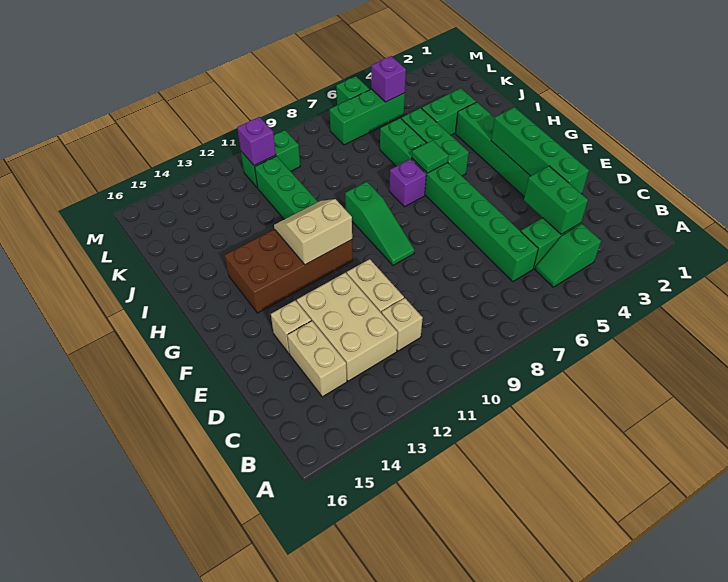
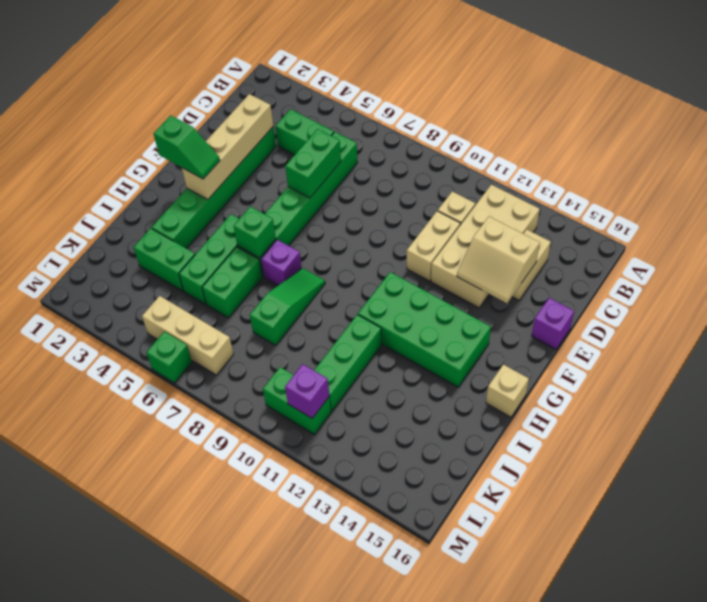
green slope B4:B5 level 1 top 4 -> green slope G2:G3 level 3 top 2
green brick C4:D4 level 2 -> green brick D6:E6 level 2
tan brick C12:E13 level 1 -> tan brick B12:E13 level 1
green brick D3:G3 level 2 -> tan brick D3:G3 level 2
tan brick E14 level 1 -> tan brick H16 level 1
green slope F9:H9 level 1 top H -> green slope H8:J8 level 1 top J
brown brick G11:H14 level 1 -> green brick G11:H14 level 1
tan slope G11:H12 level 2 top G -> tan slope D13:E14 level 2 top D
green tile H6 level 2 -> green brick H6 level 2
green brick L5:L7 level 1 -> tan brick L5:L7 level 1
purple brick L5 level 2 -> purple brick E16 level 1

